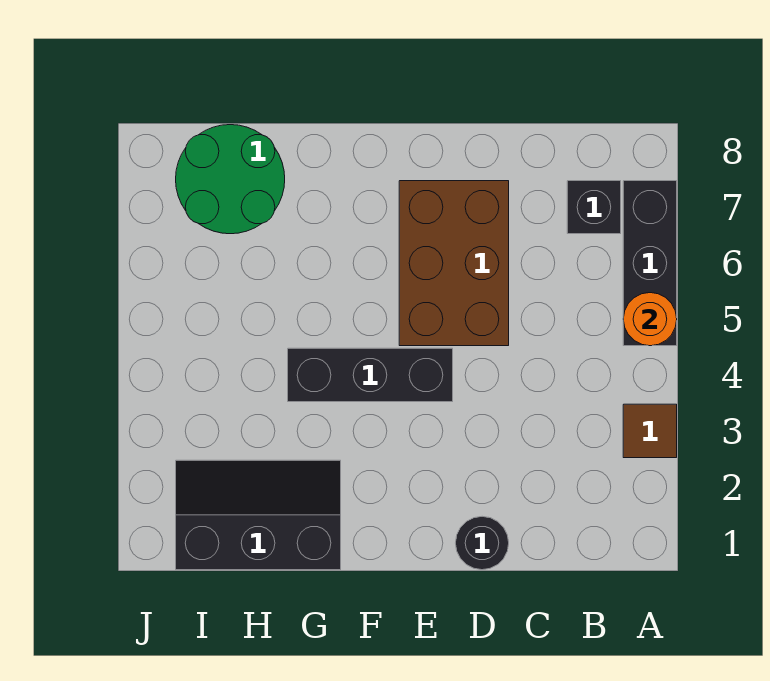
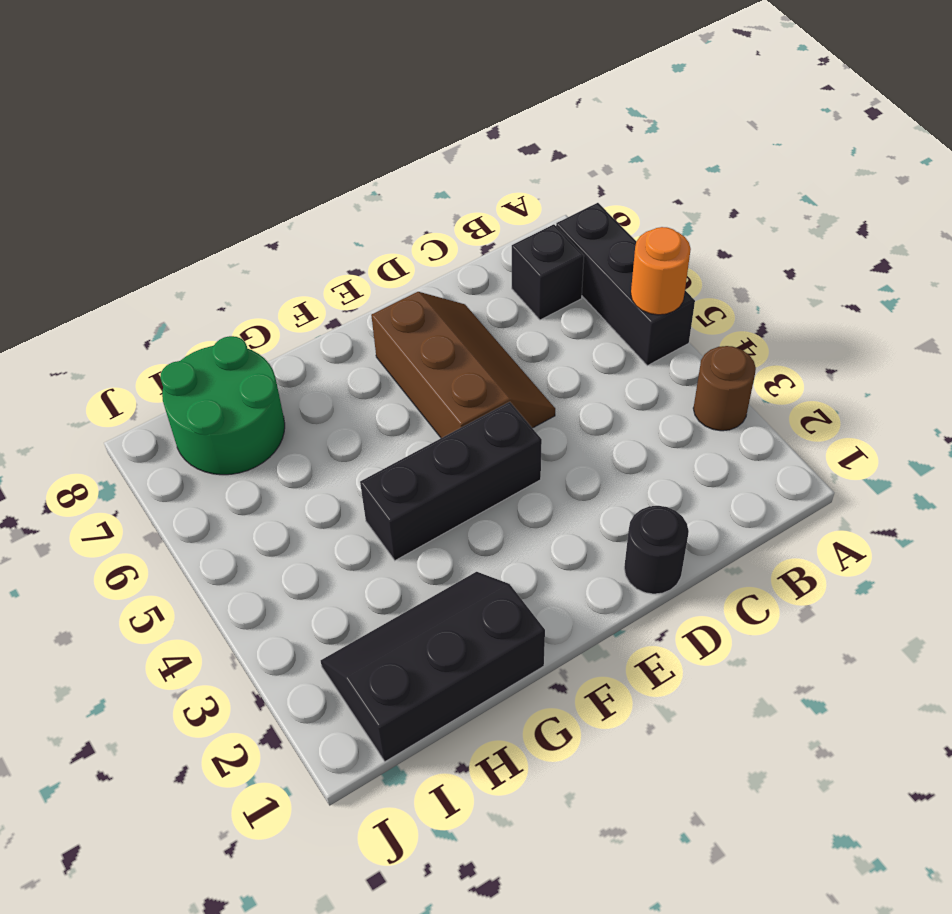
brown tile A3 level 1 -> brown round brick A3 level 1
brown brick D5:E7 level 1 -> brown slope D5:E7 level 1 top E

